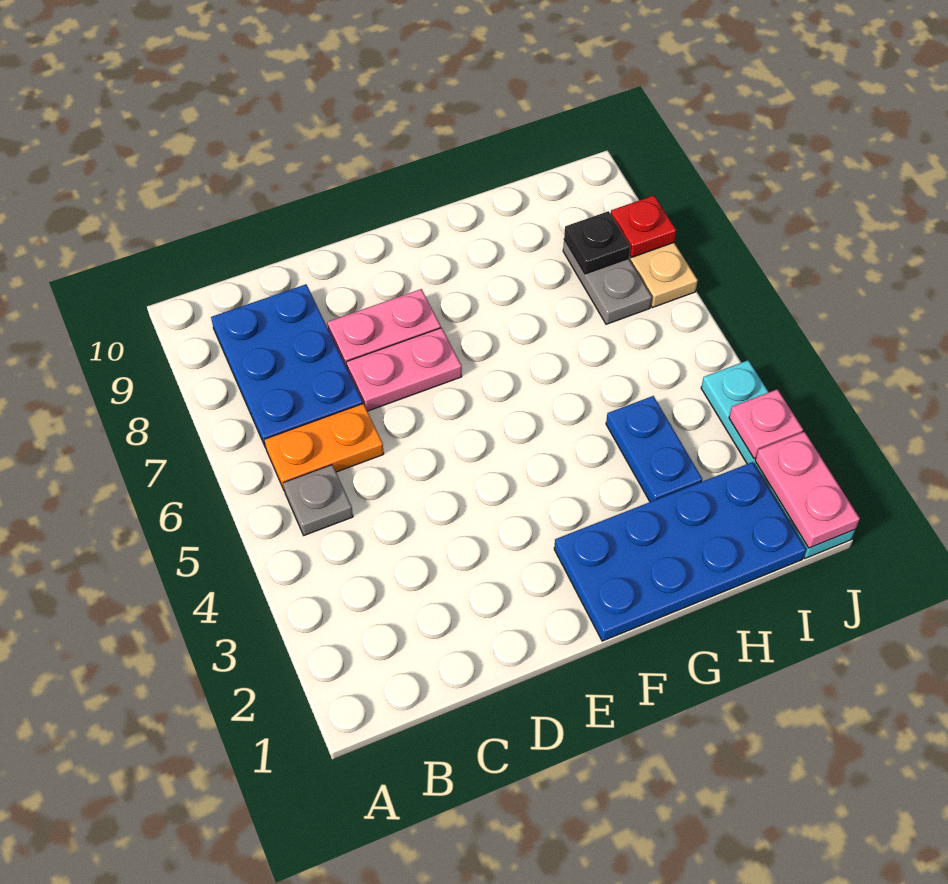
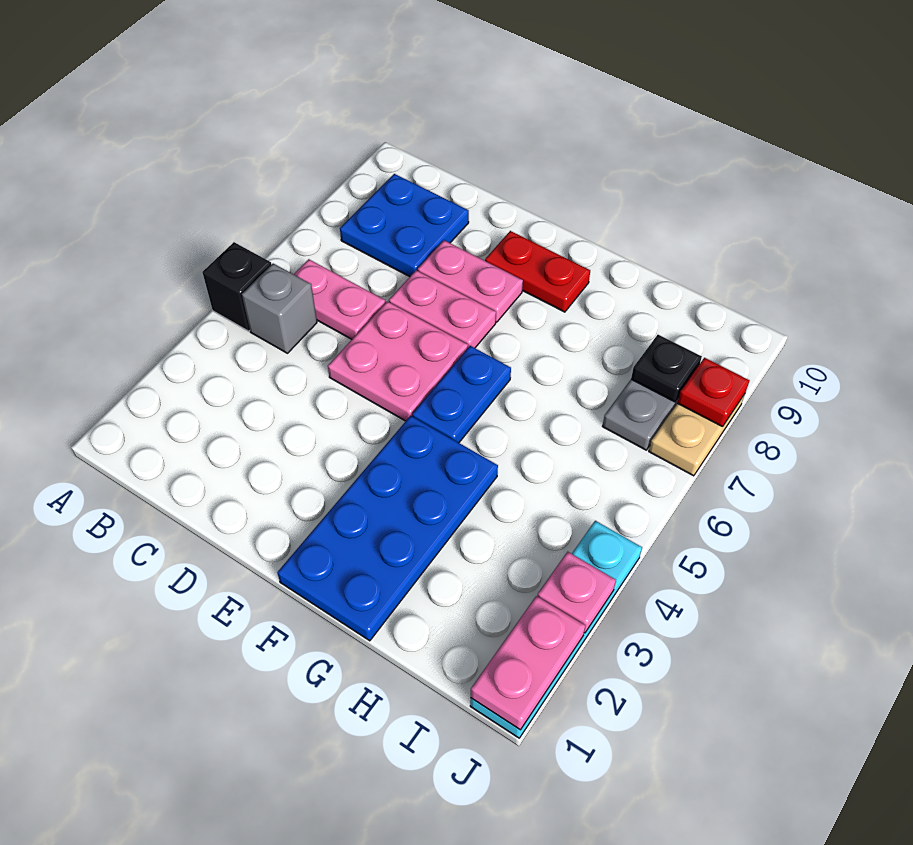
none -> black brick A5 level 1
grey plate B5 level 1 -> grey brick B5 level 1
orange plate B6:C6 level 1 -> pink plate B6:C6 level 1
blue plate B7:C9 level 1 -> blue plate B8:C9 level 1
none -> pink plate D5:E6 level 1
none -> red plate E9:F9 level 1
blue plate F1:I2 level 1 -> blue plate F1:G4 level 1
blue plate H3:H4 level 1 -> blue plate F5:F6 level 1

